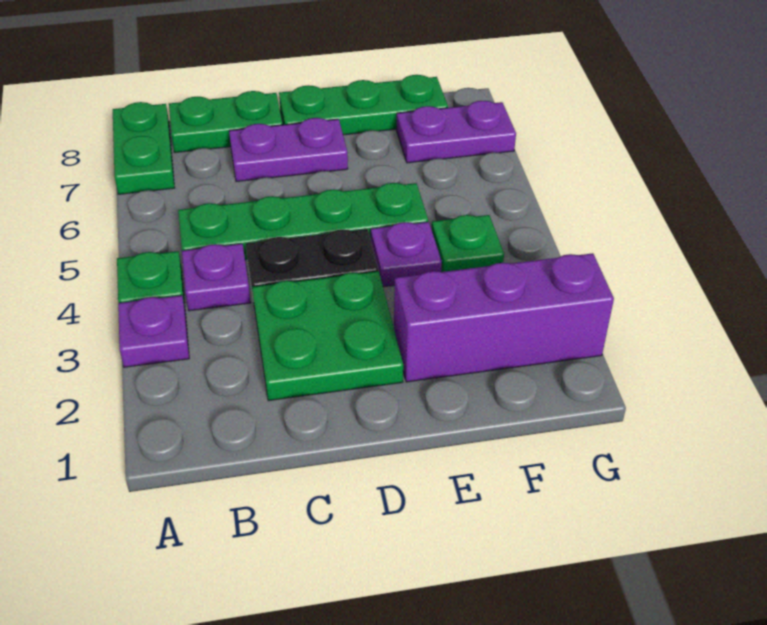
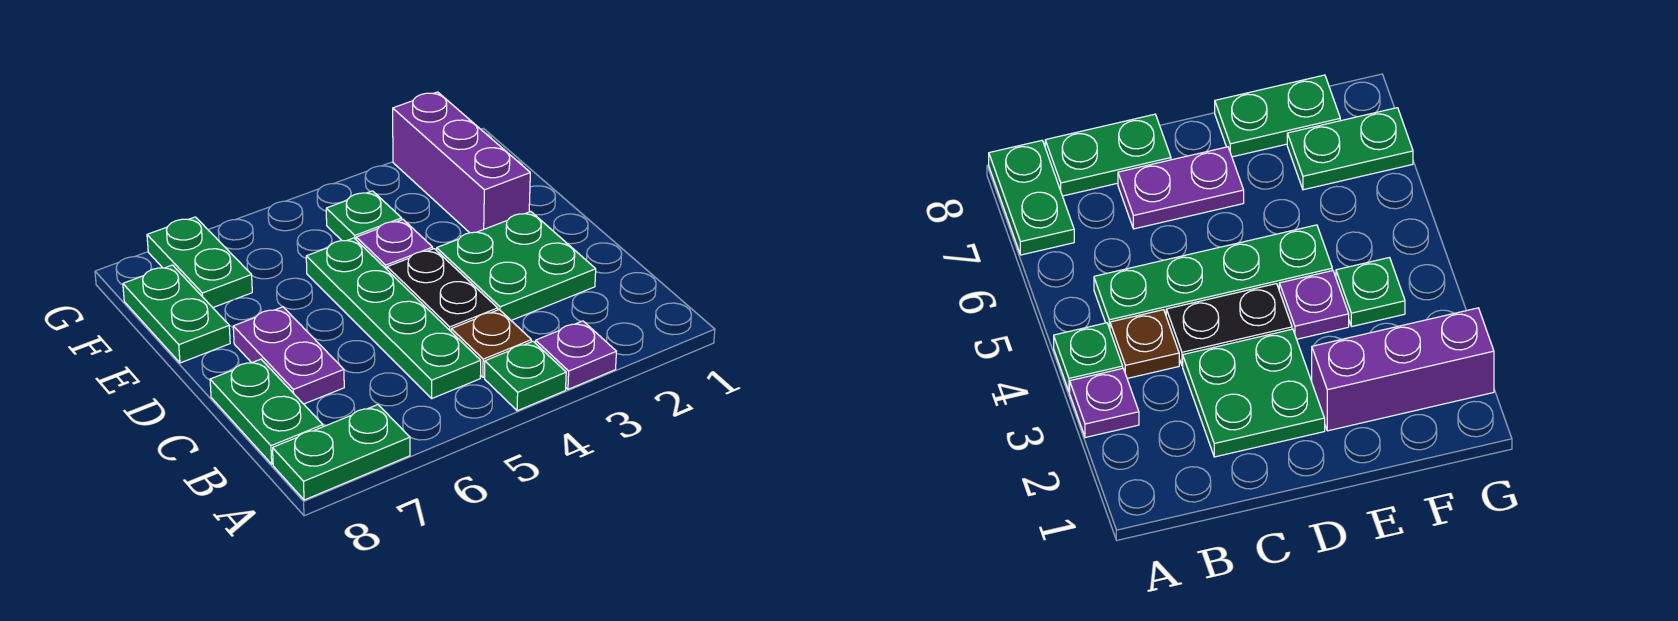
purple plate B4 level 1 -> brown plate B4 level 1
green plate D8:F8 level 1 -> green plate E8:F8 level 1
purple plate F7:G7 level 1 -> green plate F7:G7 level 1

